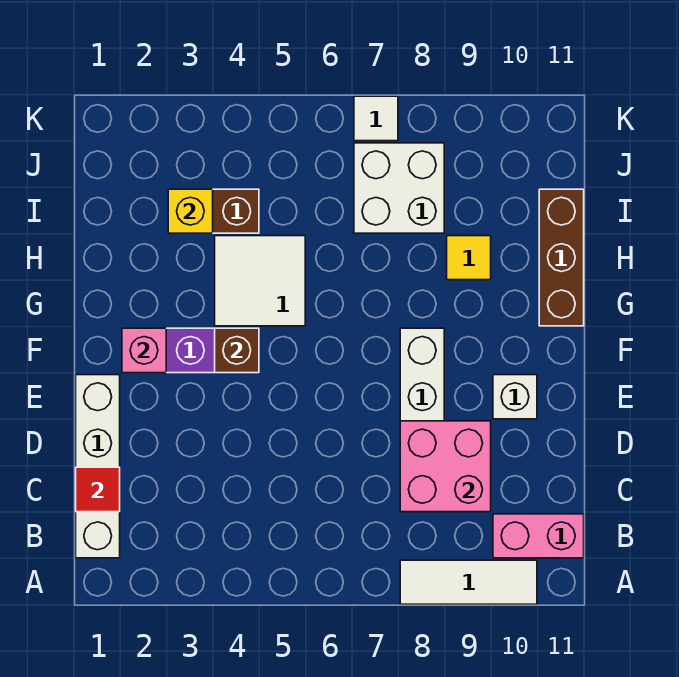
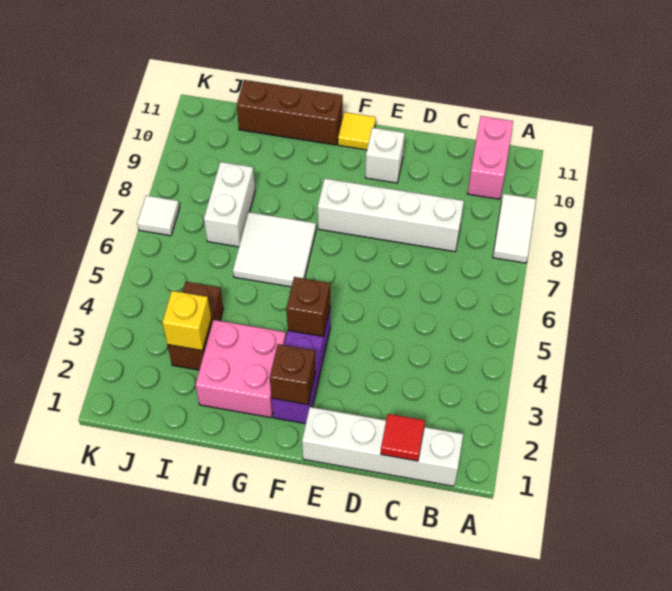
white tile A8:A10 level 1 -> white tile A8:A9 level 1
pink brick C8:D9 level 2 -> pink brick G2:H3 level 1
pink brick F2 level 2 -> brown brick F2 level 2
white tile G4:H5 level 1 -> white tile G6:H7 level 1
yellow tile H9 level 1 -> yellow tile F11 level 1
white brick I7:J8 level 1 -> white brick I7:I8 level 1

